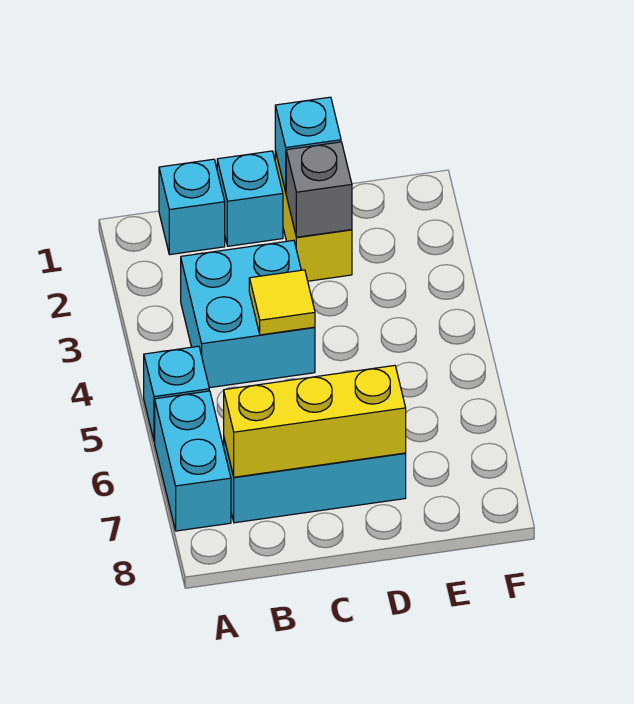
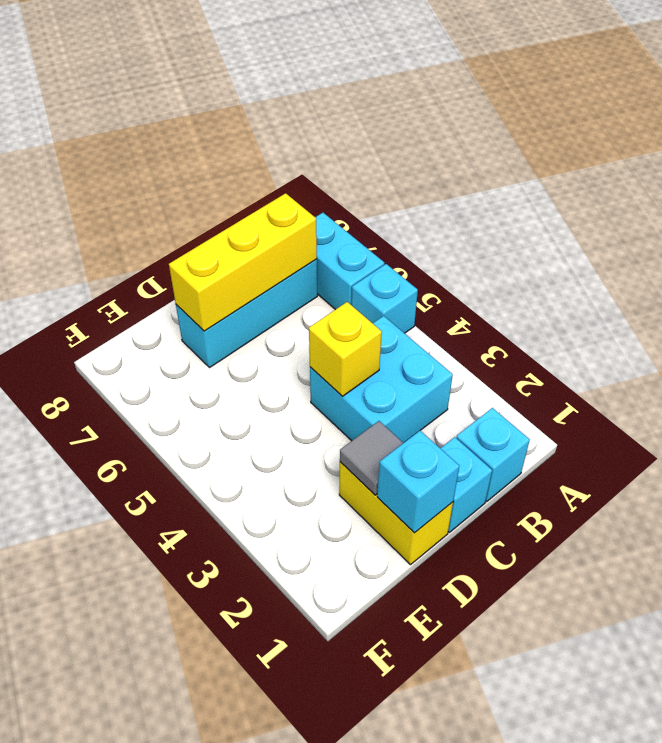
yellow tile C4 level 2 -> yellow brick C4 level 2
grey brick D2 level 2 -> grey tile D2 level 2

